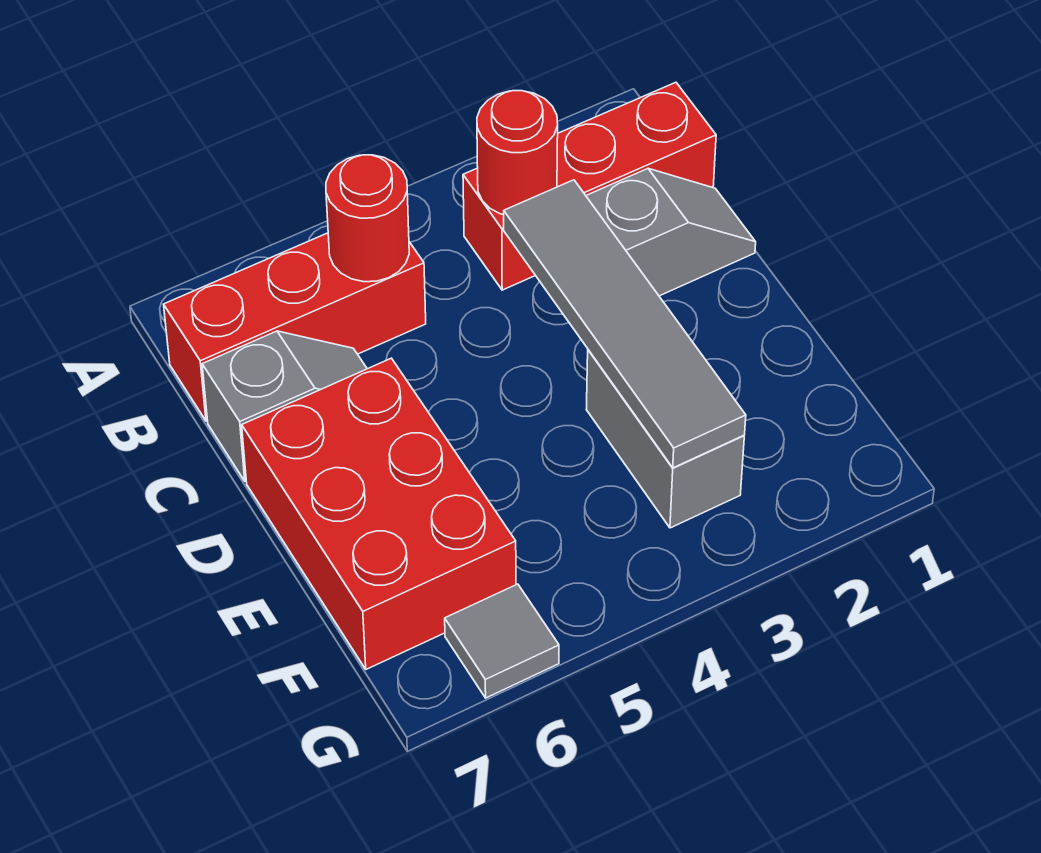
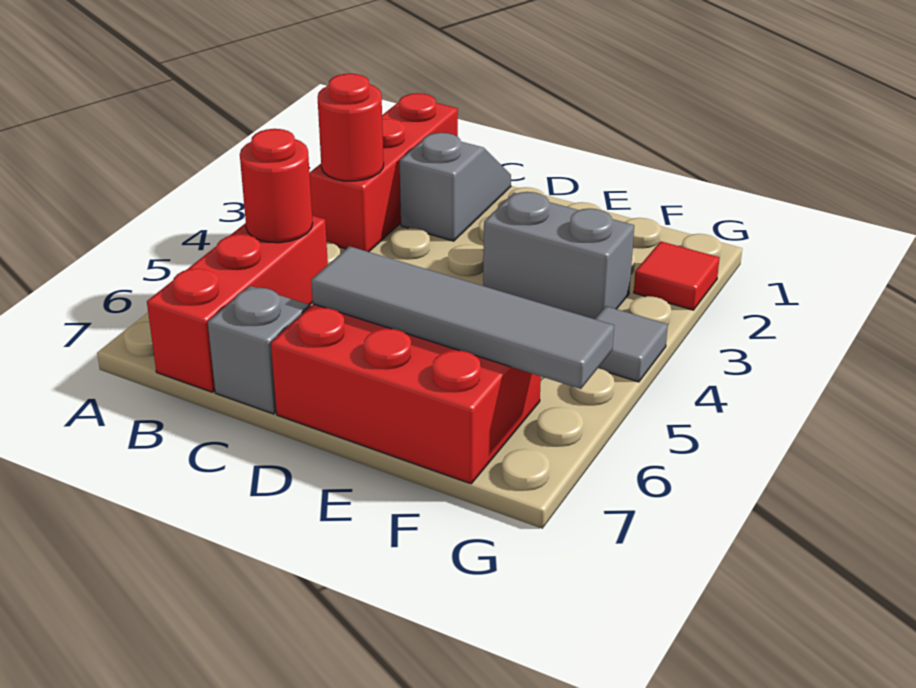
grey tile C3:F3 level 2 -> grey tile D6:G6 level 2
none -> red tile G2 level 1
grey tile G6 level 1 -> grey tile G4 level 1

